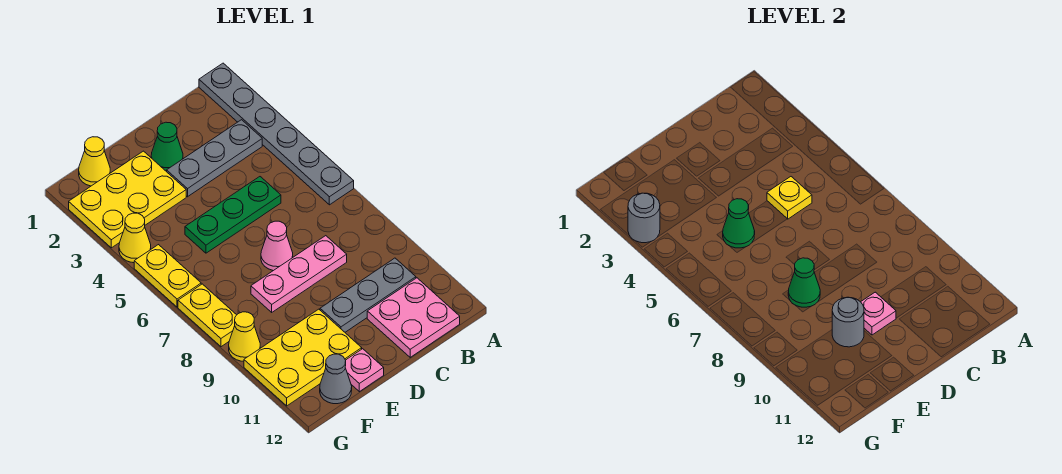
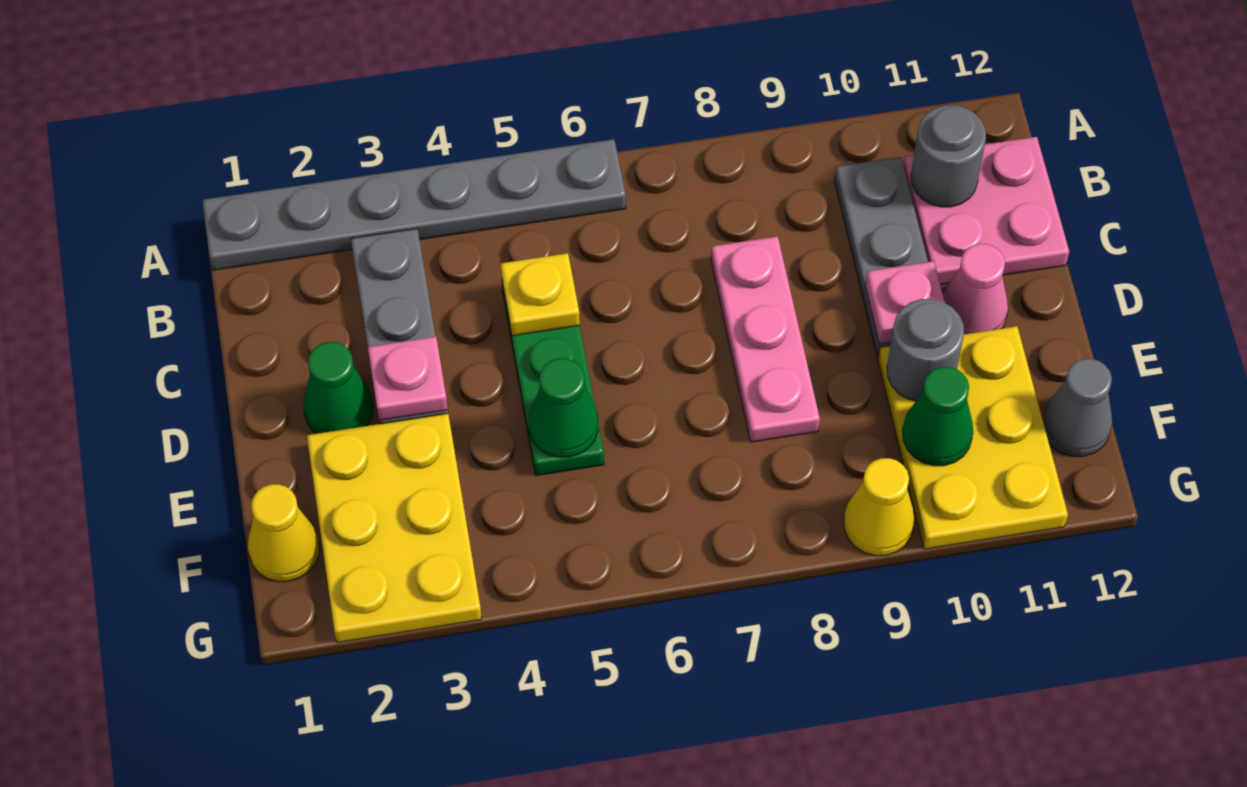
pink cone D7 level 1 -> pink cone D11 level 1
green cone E8 level 2 -> green cone F10 level 2
pink plate E12 level 1 -> pink plate D3 level 2
grey round brick G3 level 2 -> grey round brick B11 level 2
yellow cone G4 level 1 -> none
yellow plate G5:G6 level 1 -> none
yellow plate G7:G8 level 1 -> none

